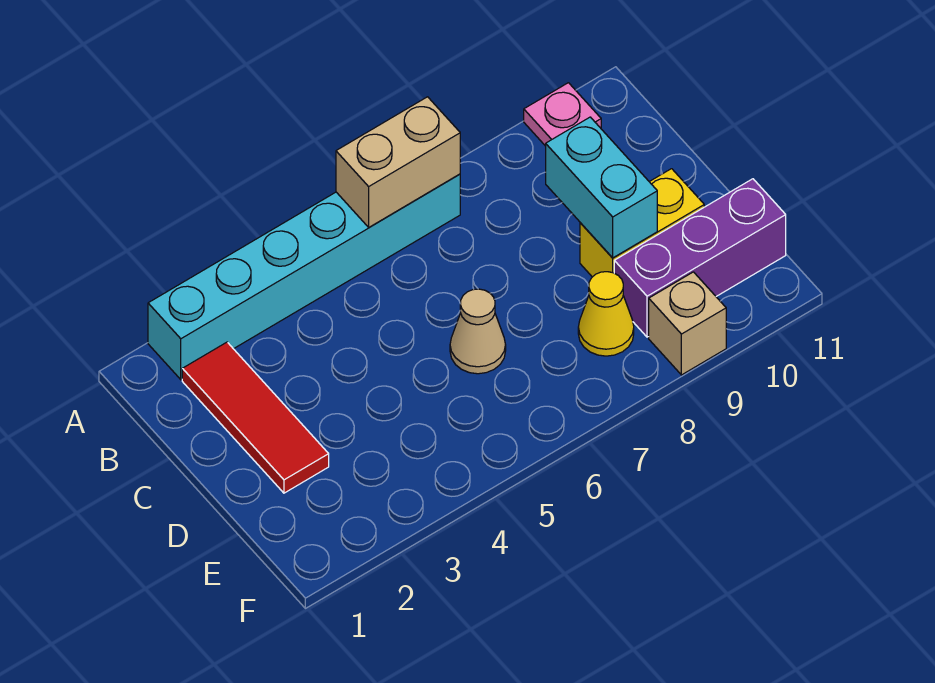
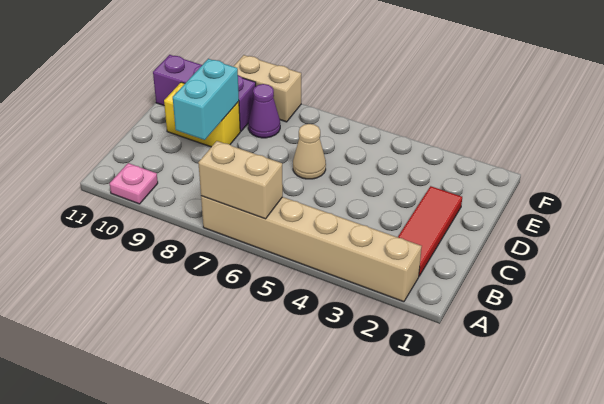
cyan brick A2:A7 level 1 -> tan brick A2:A7 level 1
yellow cone E8 level 1 -> purple cone E8 level 1
tan brick F9 level 1 -> tan brick F8:F9 level 1

